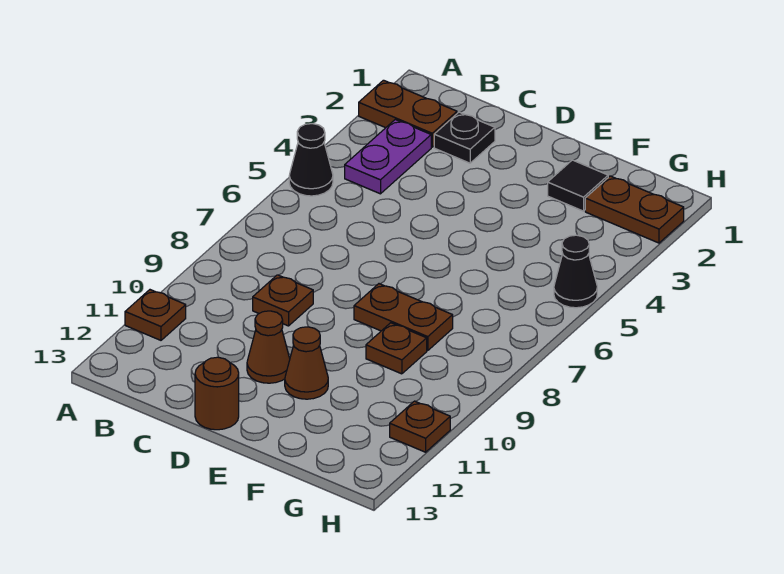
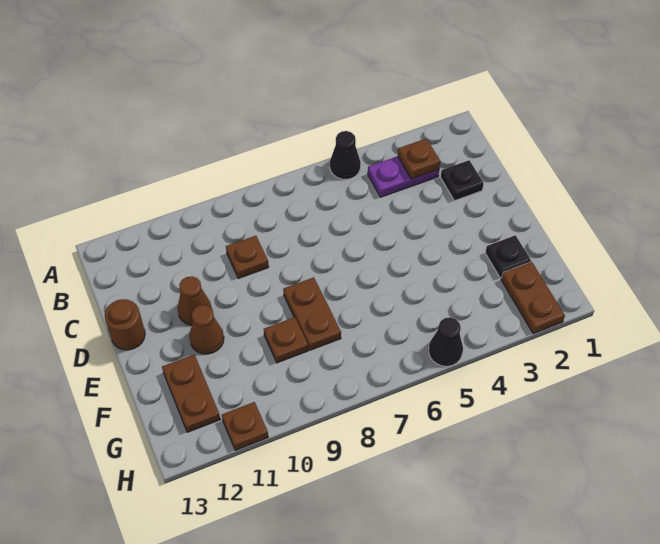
brown plate A2:B2 level 1 -> brown plate F12:G12 level 1
brown plate A11 level 1 -> brown plate B3 level 2
black tile F2 level 1 -> black plate F2 level 1

